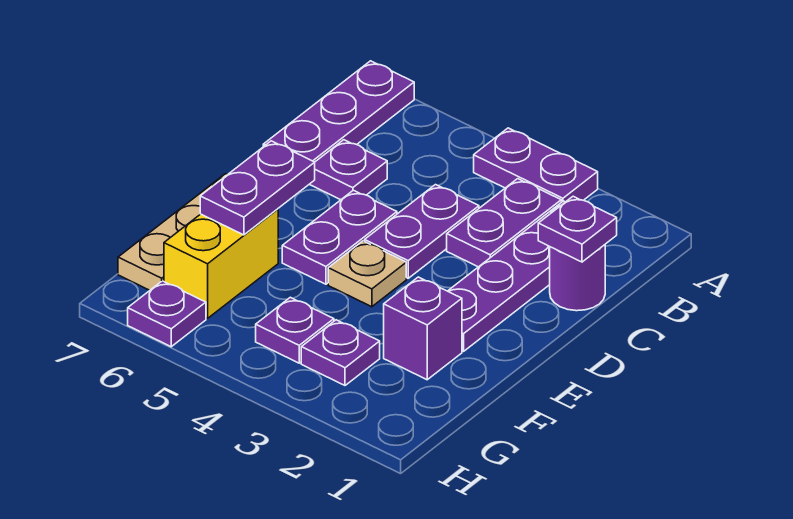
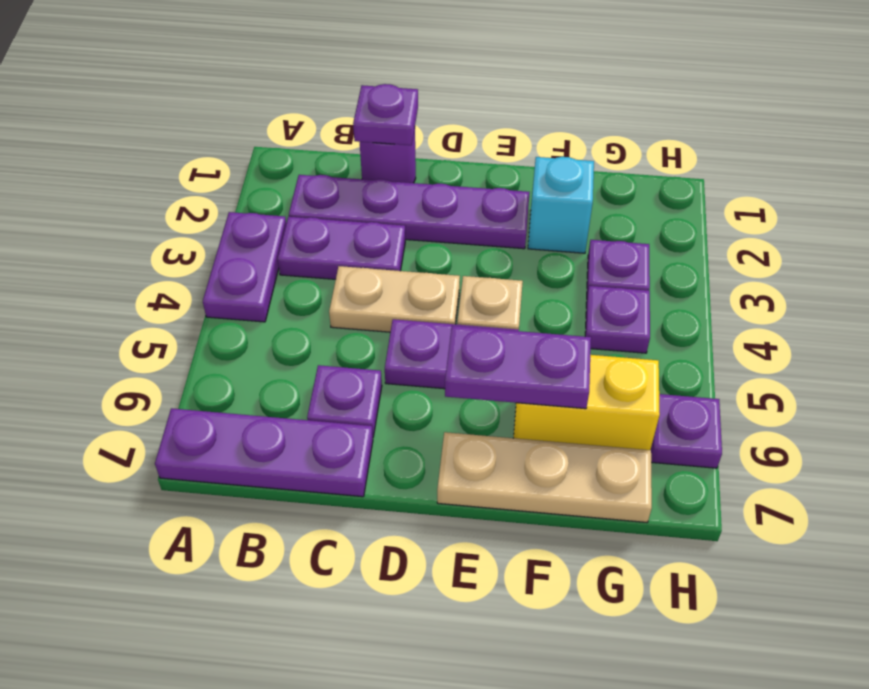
purple plate C4:D4 level 1 -> tan plate C4:D4 level 1
purple brick F2 level 1 -> cyan brick F2 level 1

